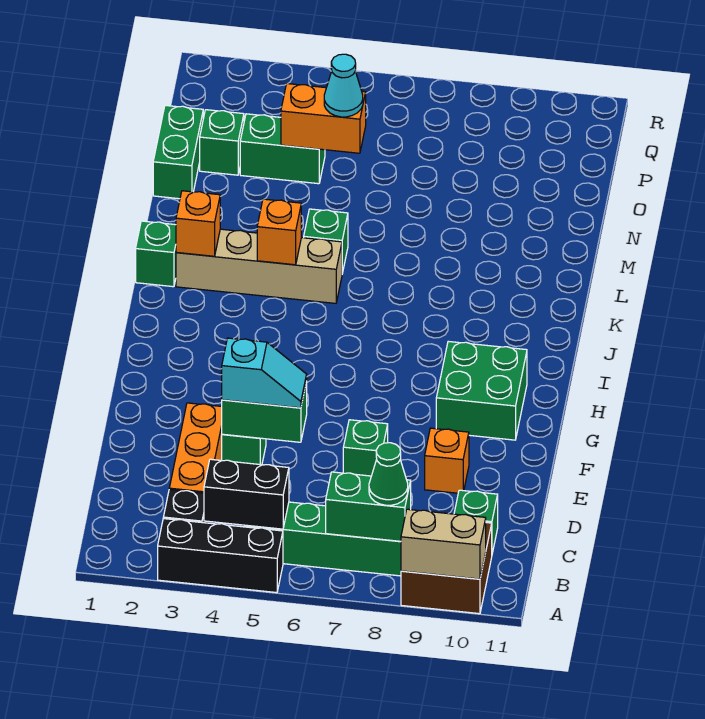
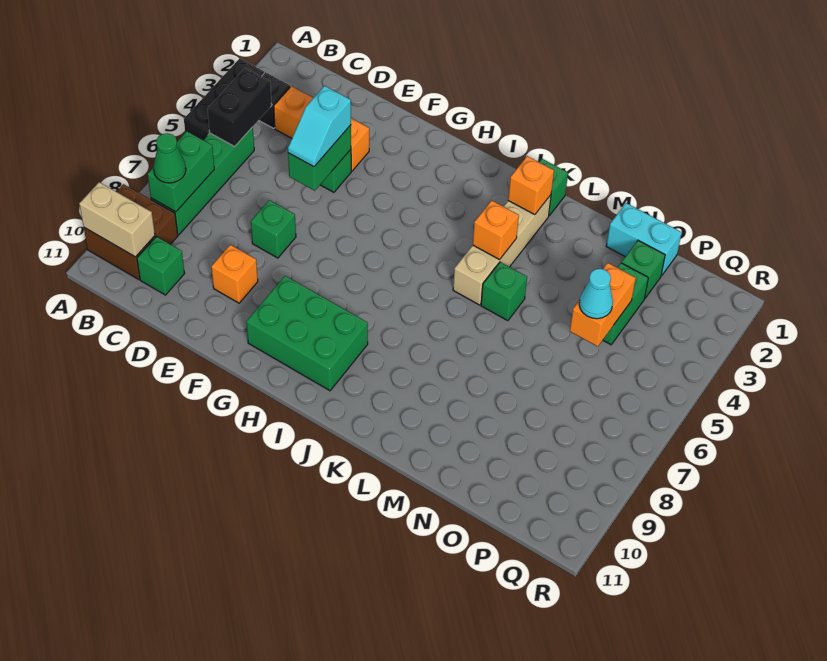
tan brick A9:A10 level 2 -> tan brick A10:B10 level 2
green brick G9:H10 level 1 -> green brick G9:I10 level 1
green brick N1:O1 level 1 -> cyan brick N1:O1 level 1

